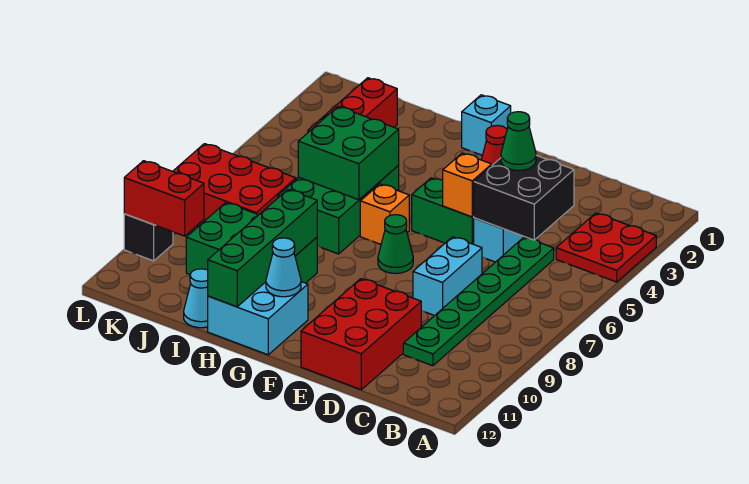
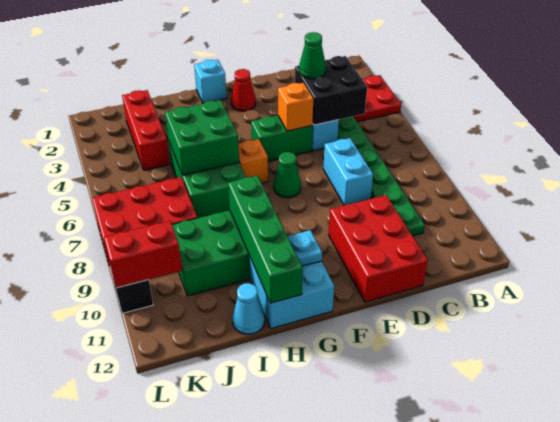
cyan cone G11 level 2 -> cyan plate G11 level 2

